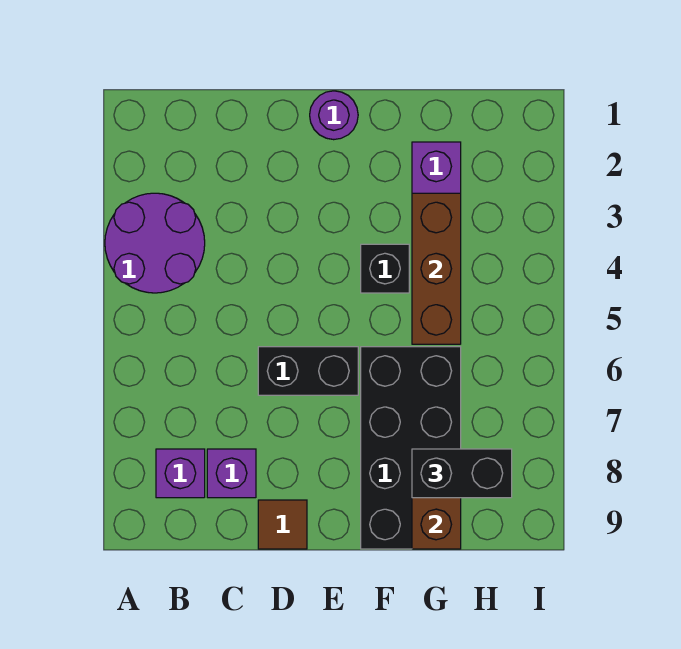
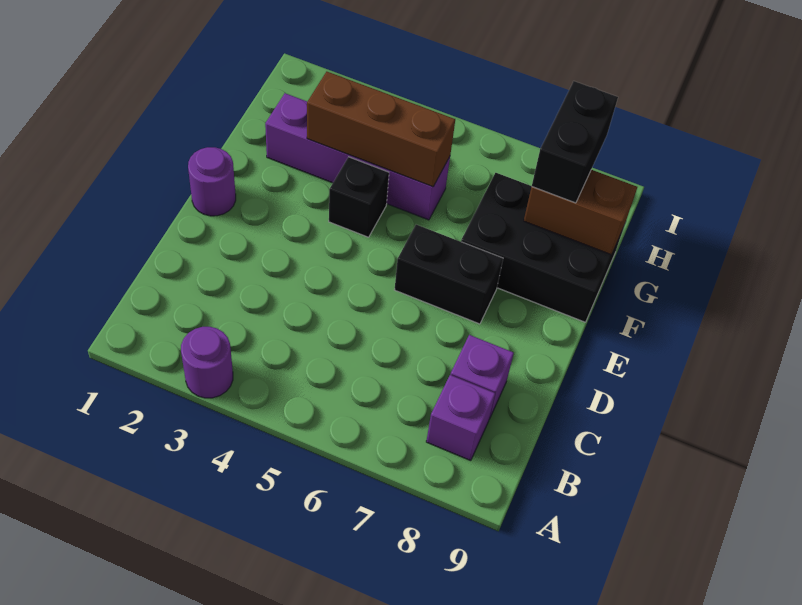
purple round brick A3:B4 level 1 -> purple round brick A3 level 1
black brick D6:E6 level 1 -> black brick E6:E7 level 1
brown tile D9 level 1 -> none
black brick F6:G9 level 1 -> black brick F7:G9 level 1

